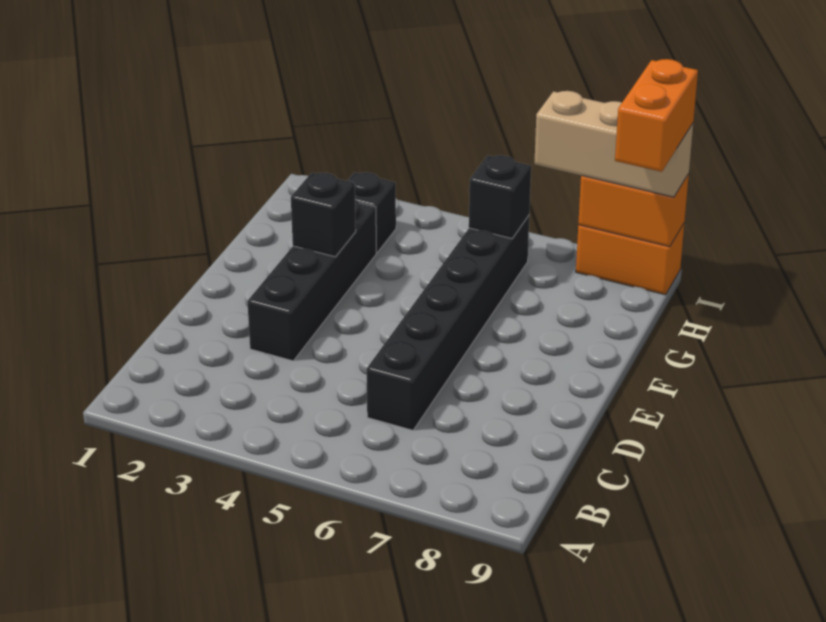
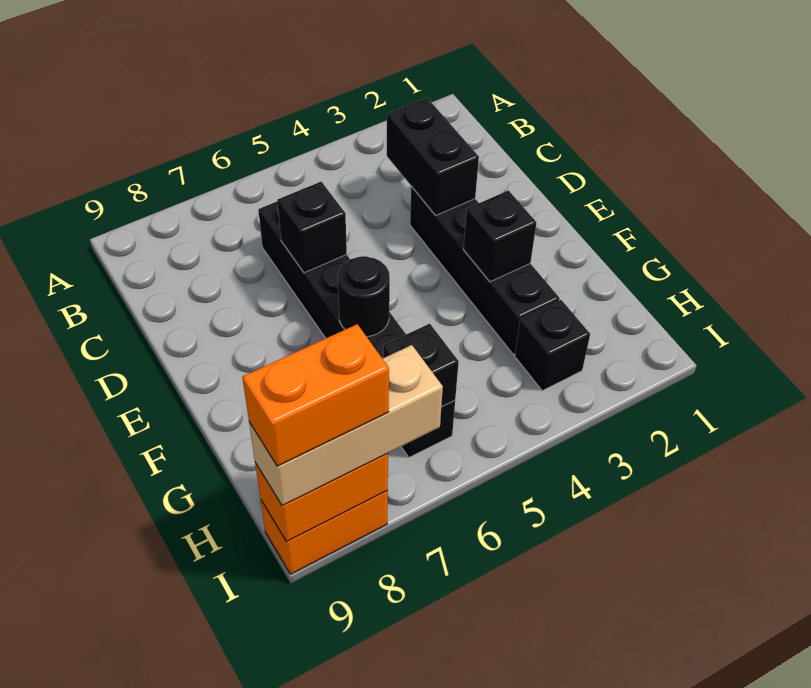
none -> black brick C3:D3 level 2
none -> black brick D6 level 2
none -> black round brick F6 level 2
orange brick H9:I9 level 4 -> orange brick I8:I9 level 4

